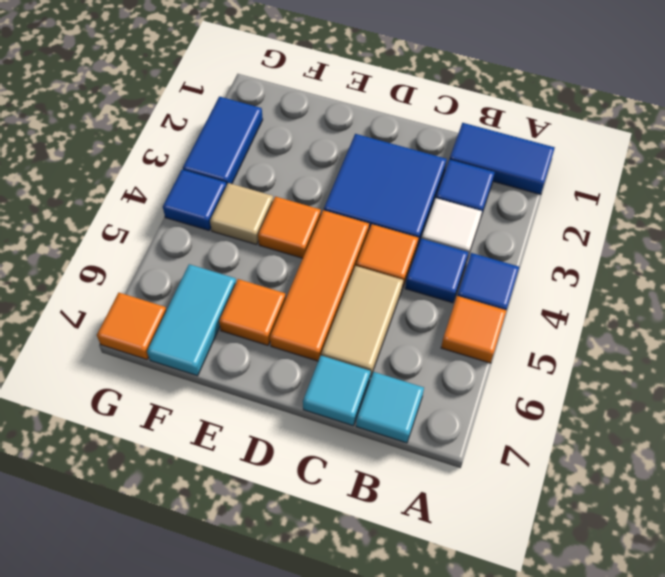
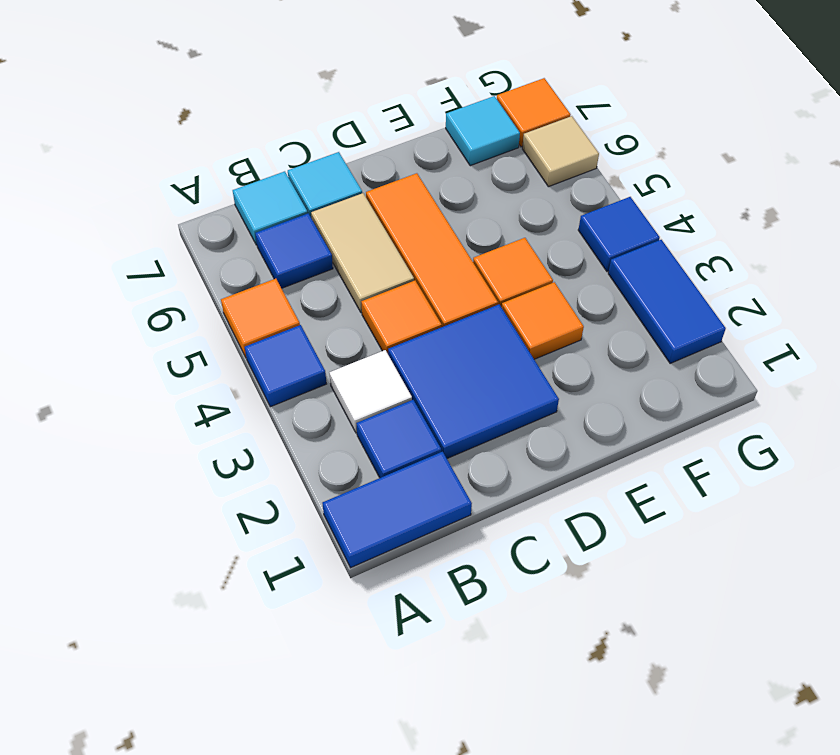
blue tile B4 level 1 -> blue tile B6 level 1
orange tile E6 level 1 -> orange tile E3 level 1
tan tile F4 level 1 -> tan tile G6 level 1
cyan tile F6:F7 level 1 -> cyan tile F7 level 1

